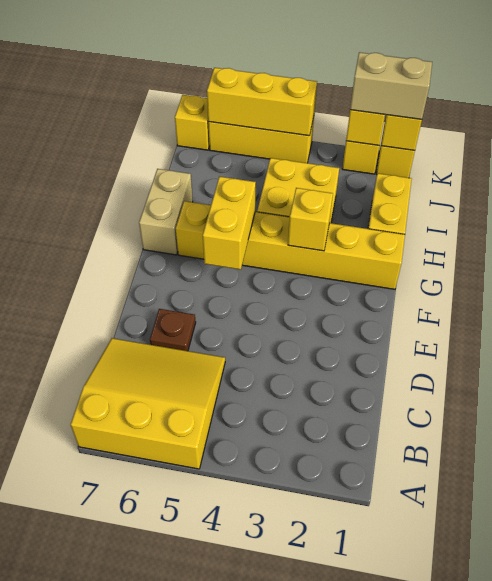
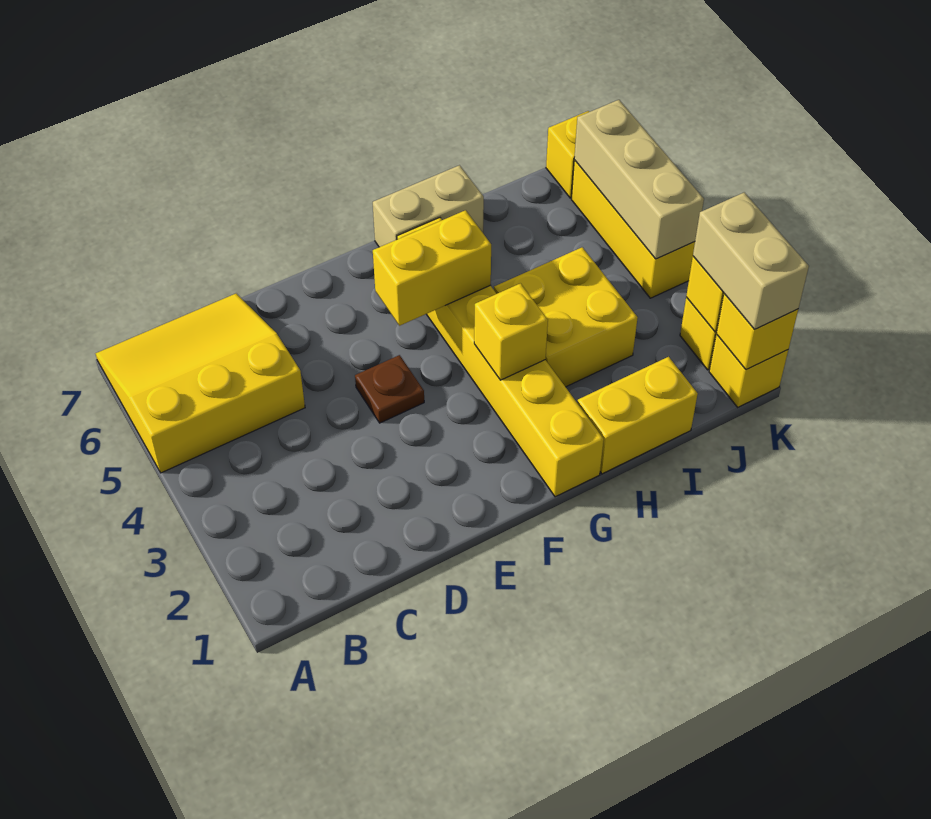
yellow slope A5:C7 level 1 top A -> yellow slope A5:C7 level 1 top 5
brown plate D6 level 1 -> brown plate E4 level 1
yellow brick K4:K6 level 2 -> tan brick K4:K6 level 2

